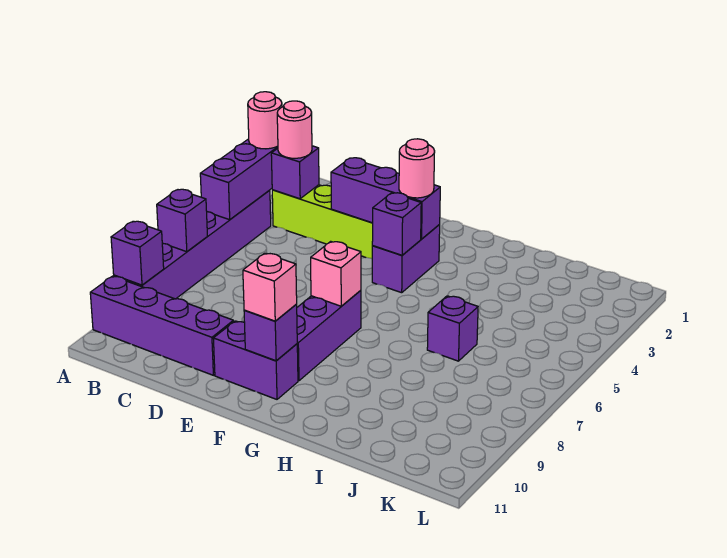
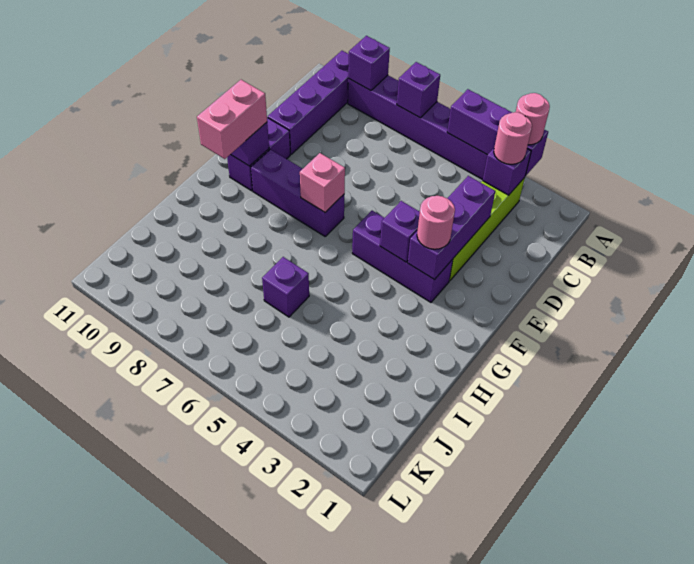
purple brick F3:F4 level 1 -> purple brick F3:F5 level 1
pink brick F10 level 3 -> pink brick F10:G10 level 3

